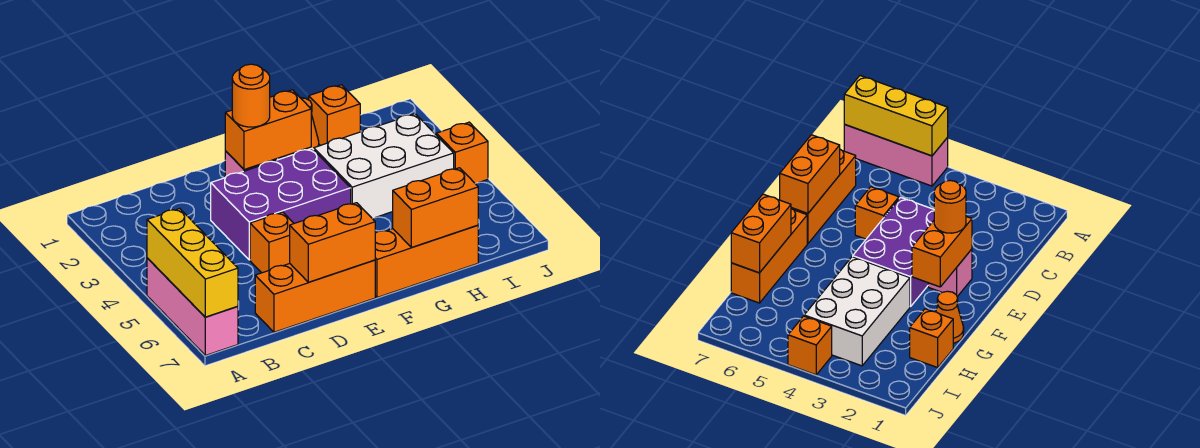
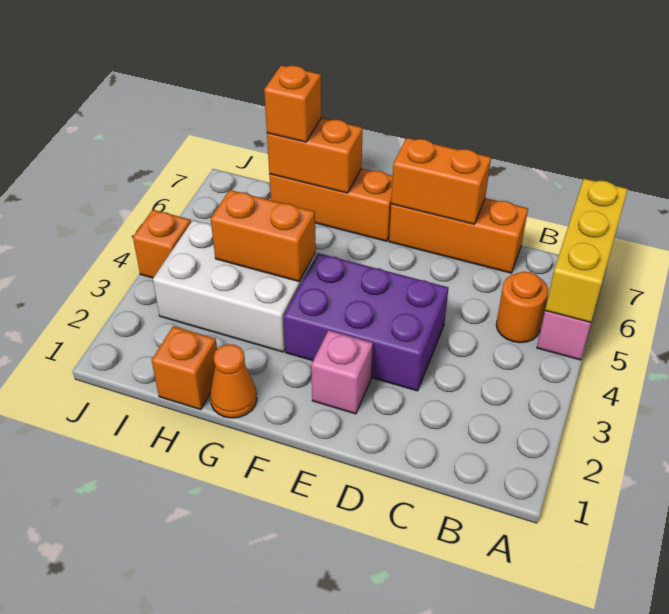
orange brick D5 level 1 -> orange brick H7 level 3
orange brick E2:F2 level 2 -> orange brick G4:H4 level 2
orange round brick E2 level 3 -> orange round brick B5 level 1

